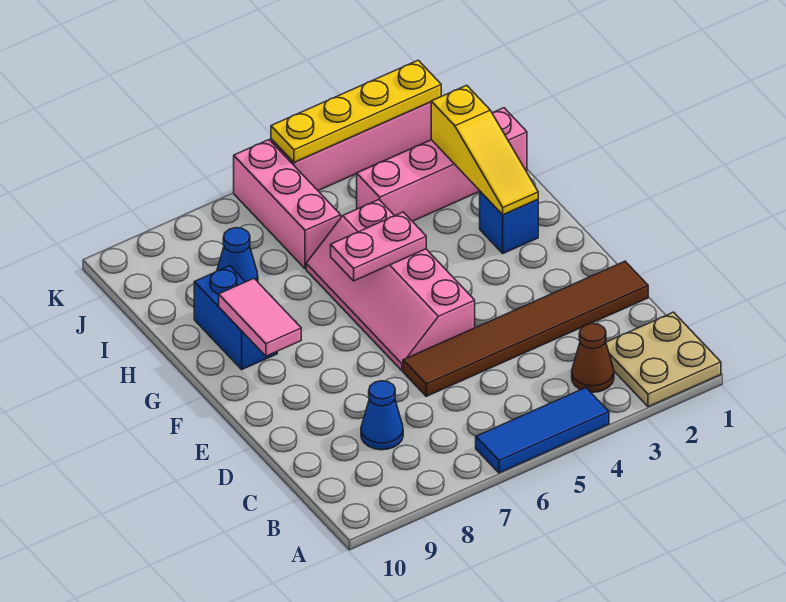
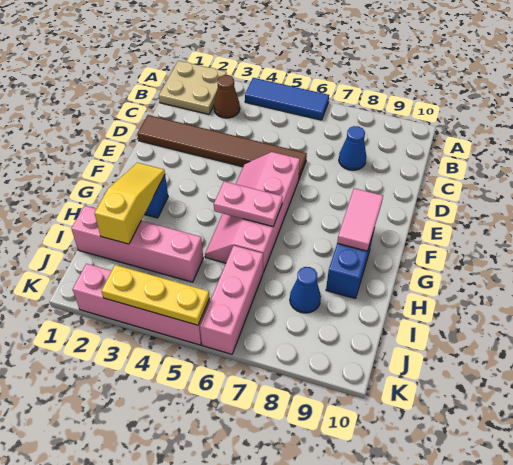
pink slope E5:H6 level 1 top 5 -> pink slope E5:H6 level 1 top 6
yellow plate K2:K5 level 2 -> yellow plate K3:K5 level 2

